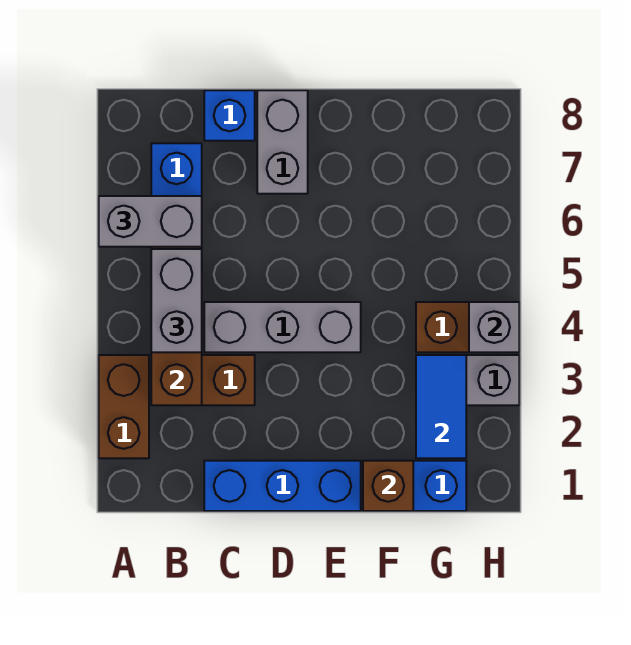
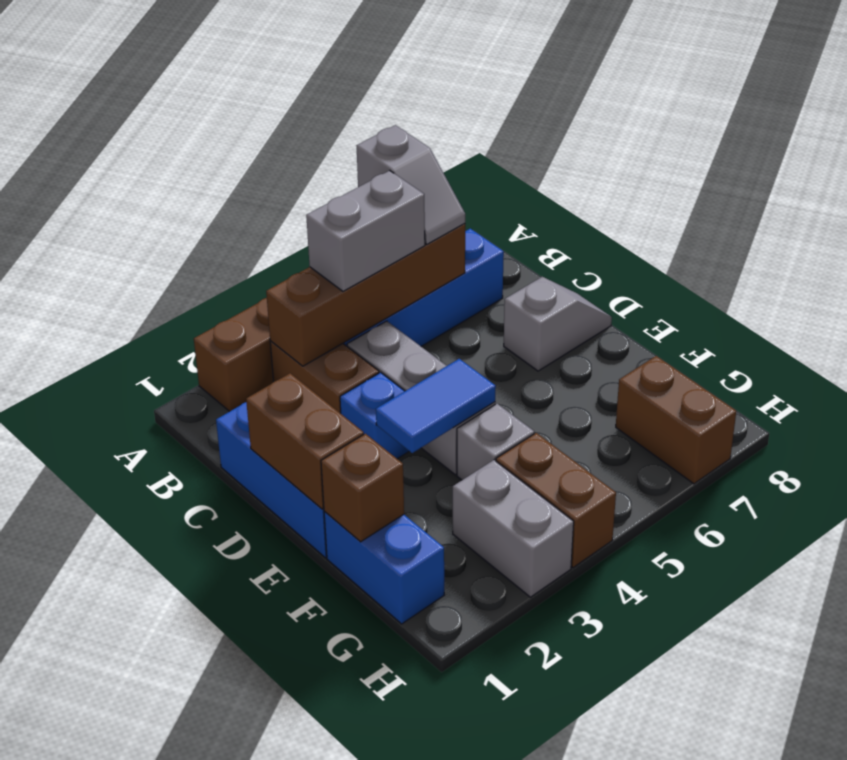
grey brick A6:B6 level 3 -> grey slope A6:B6 level 3 top A
blue brick C8 level 1 -> blue brick D3 level 1
none -> brown brick D1:E1 level 2
grey brick D7:D8 level 1 -> grey slope D7:D8 level 1 top 7
blue tile G2:G3 level 2 -> blue tile E3:E4 level 2
none -> brown brick G7:H7 level 1
grey brick H4 level 2 -> grey brick F4 level 1

